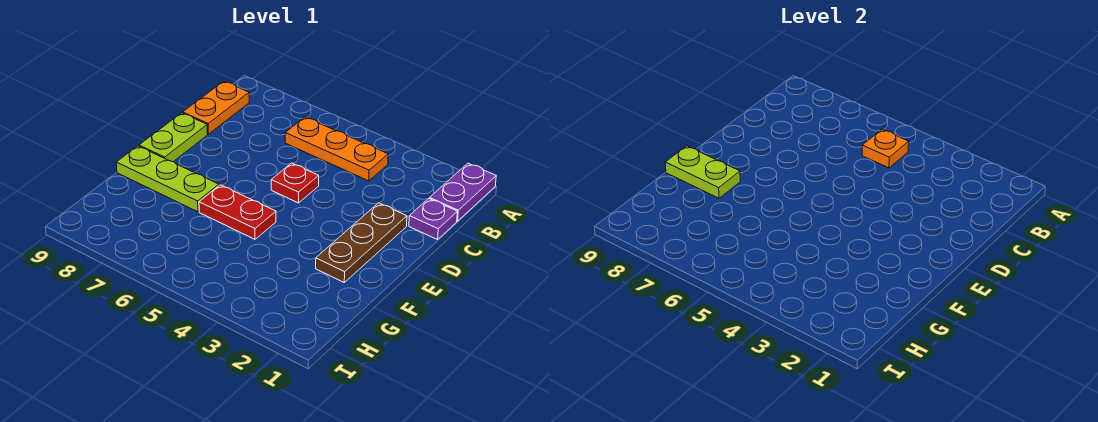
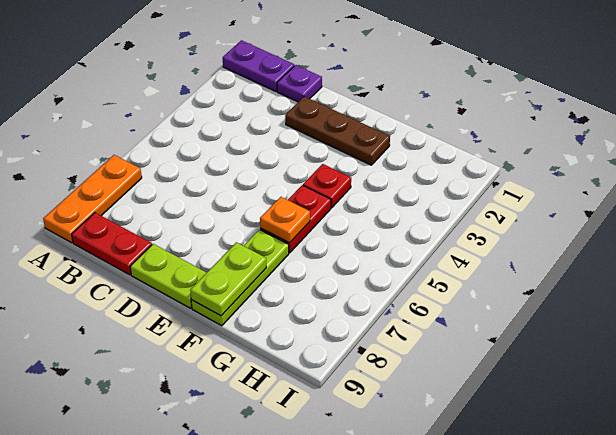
orange plate B4:B6 level 1 -> orange plate A7:A9 level 1
orange plate B5 level 2 -> orange plate F6 level 2
orange plate B9:C9 level 1 -> red plate B9:C9 level 1
red plate D5 level 1 -> red plate F4 level 1

